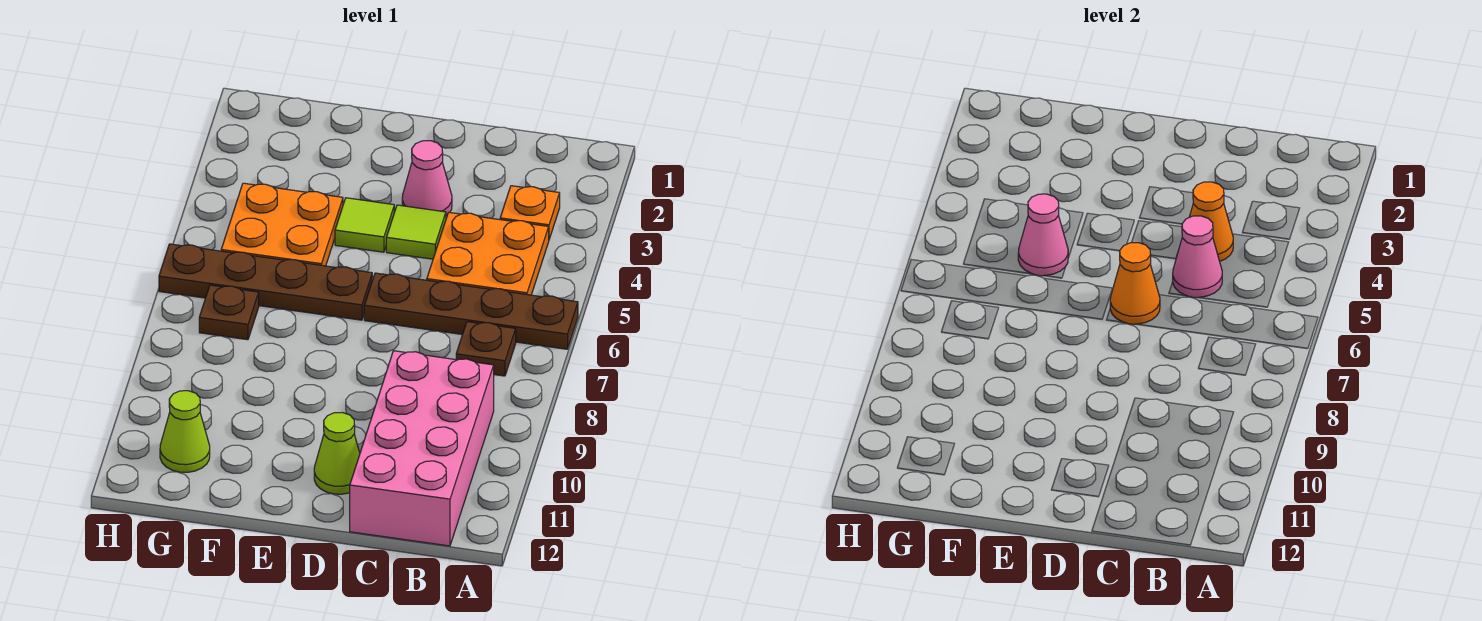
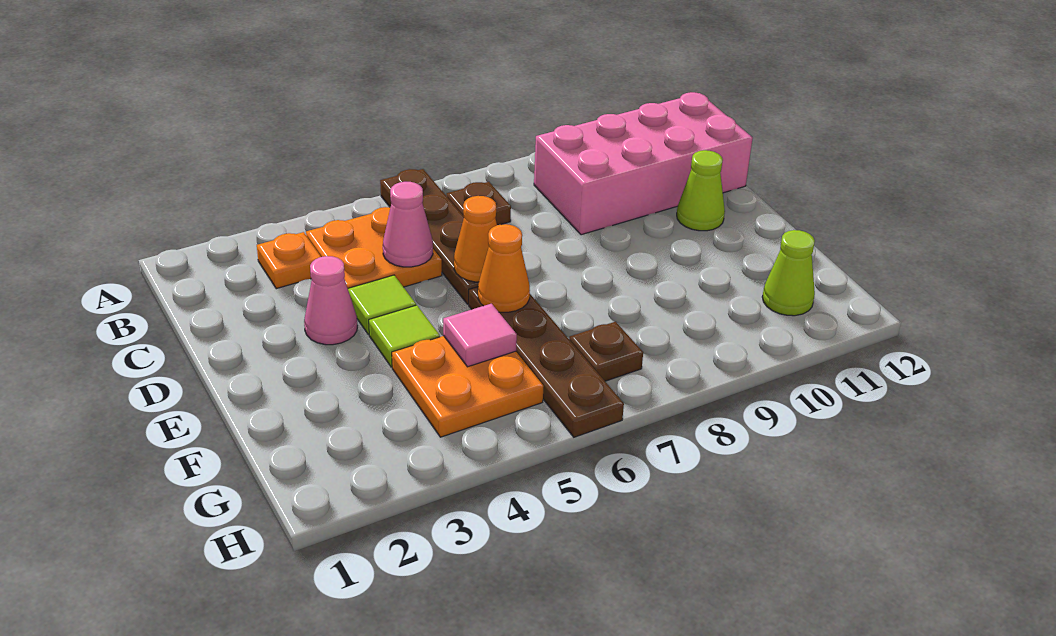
orange cone C4 level 2 -> orange cone E6 level 2
pink cone F5 level 2 -> pink tile F5 level 2

